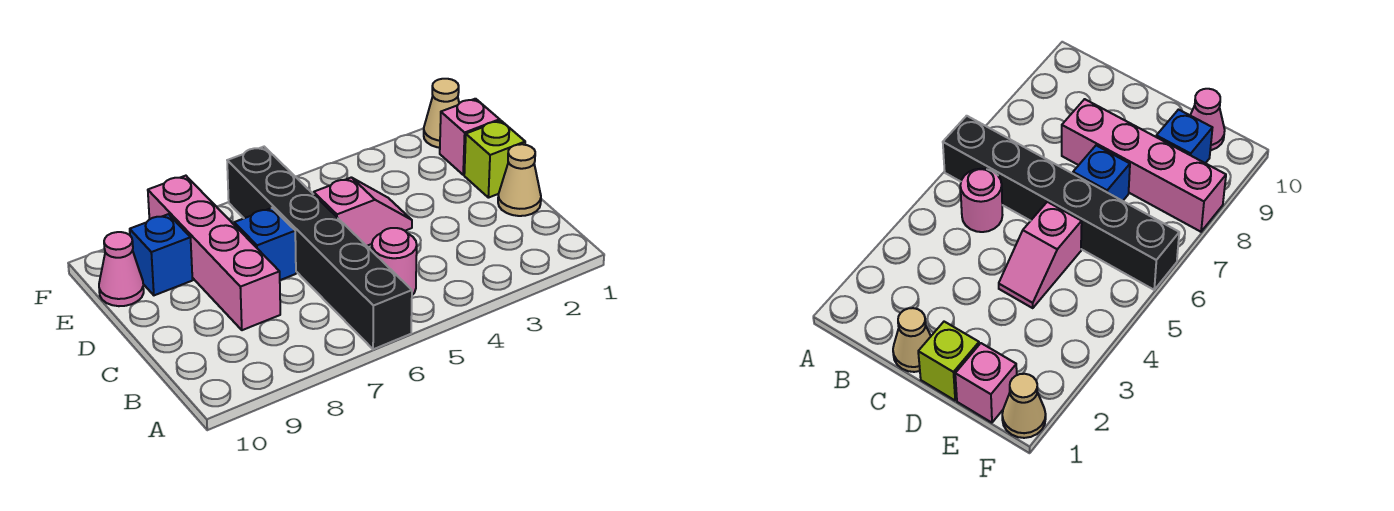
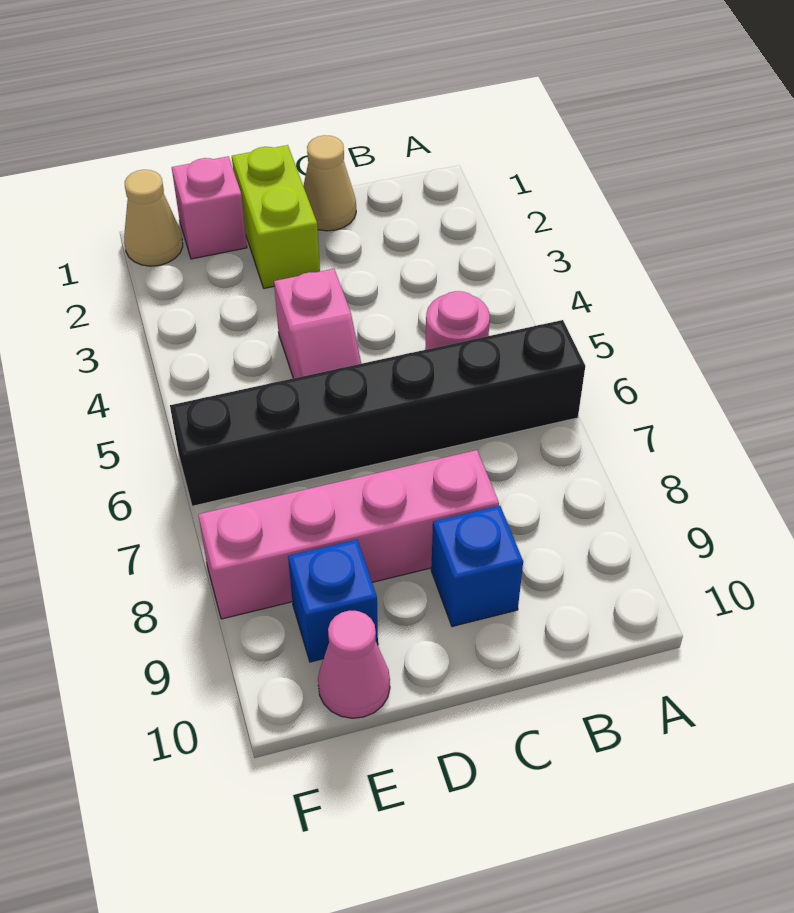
lime brick D1 level 1 -> lime brick D1:D2 level 1
pink slope D4:D5 level 1 top 5 -> pink slope D4:D5 level 1 top 4
blue brick D7 level 1 -> blue brick C9 level 1

